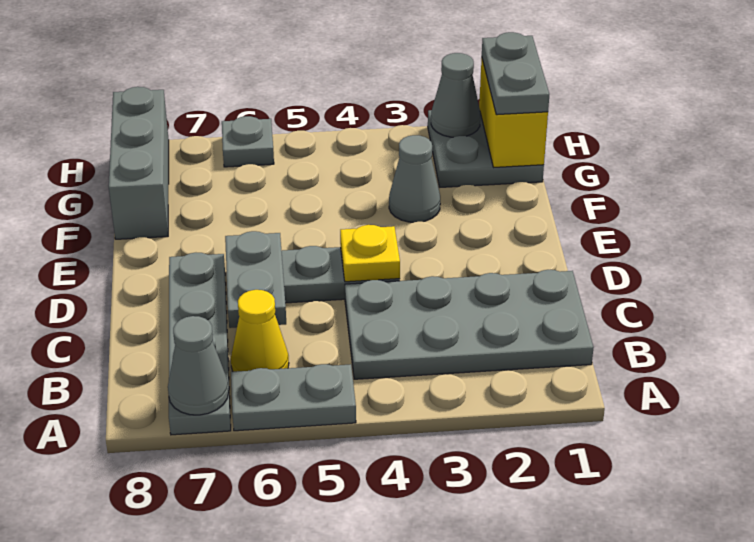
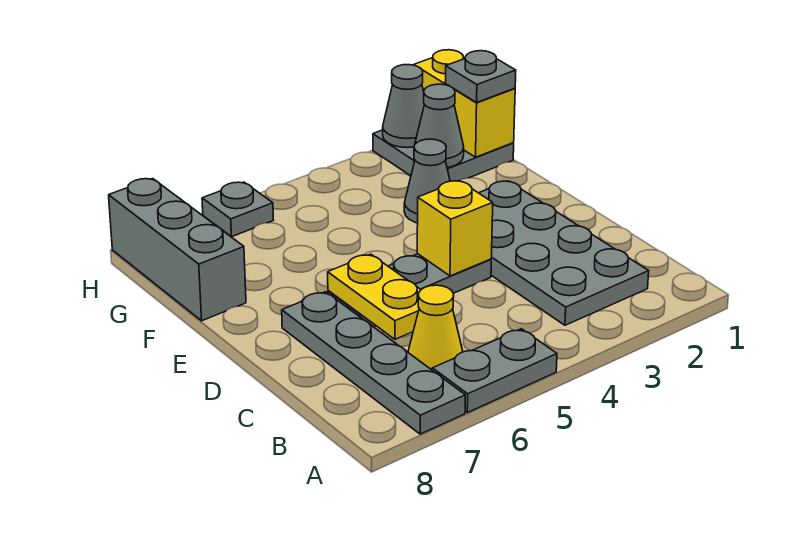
grey cone A7 level 2 -> grey cone G2 level 2
grey plate B1:C4 level 1 -> grey plate B2:E3 level 1
grey plate C6:D6 level 2 -> yellow plate C6:D6 level 2
yellow plate D4 level 2 -> yellow brick D4 level 2
grey plate G1:H1 level 3 -> grey plate G1 level 3

